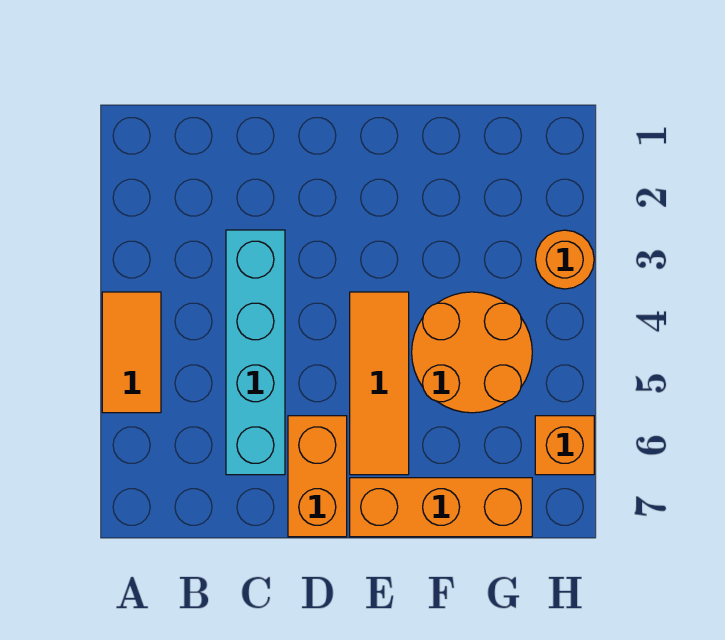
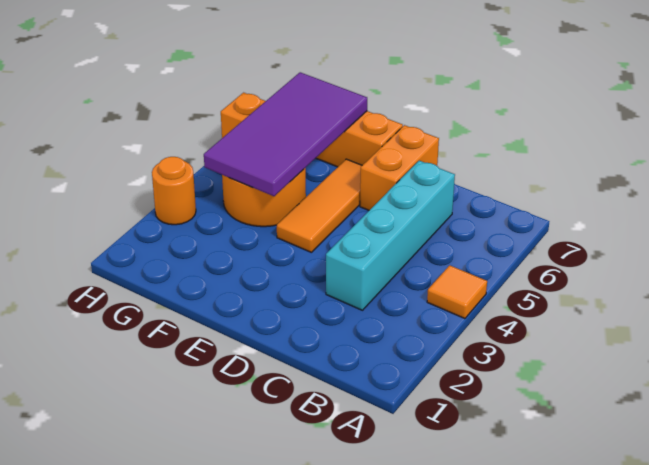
orange tile A4:A5 level 1 -> orange tile A4 level 1
none -> purple tile F4:G7 level 2

